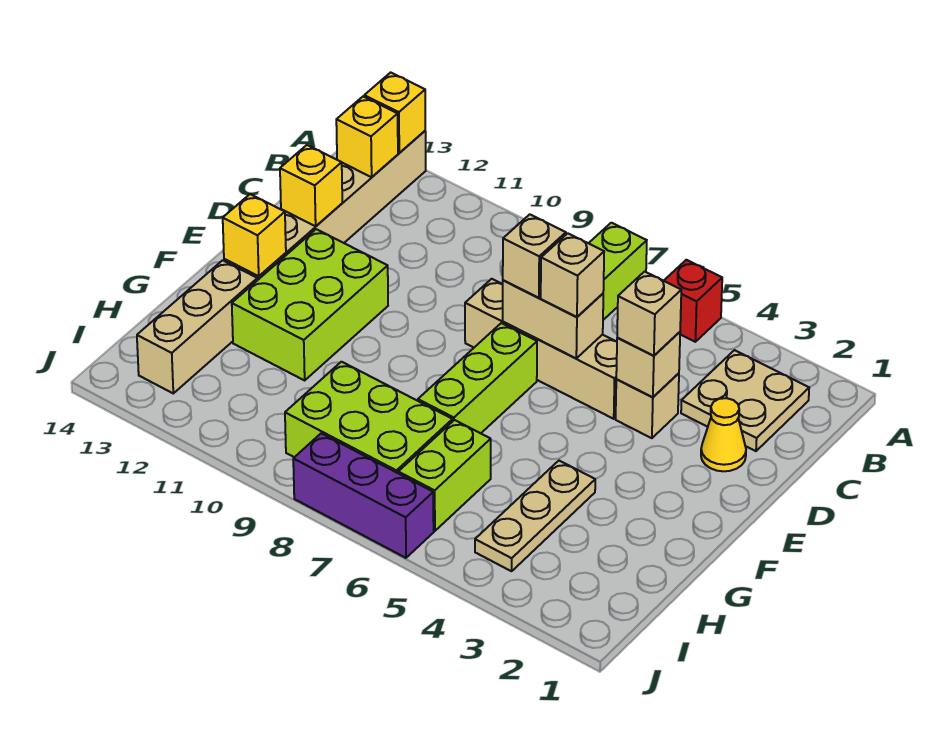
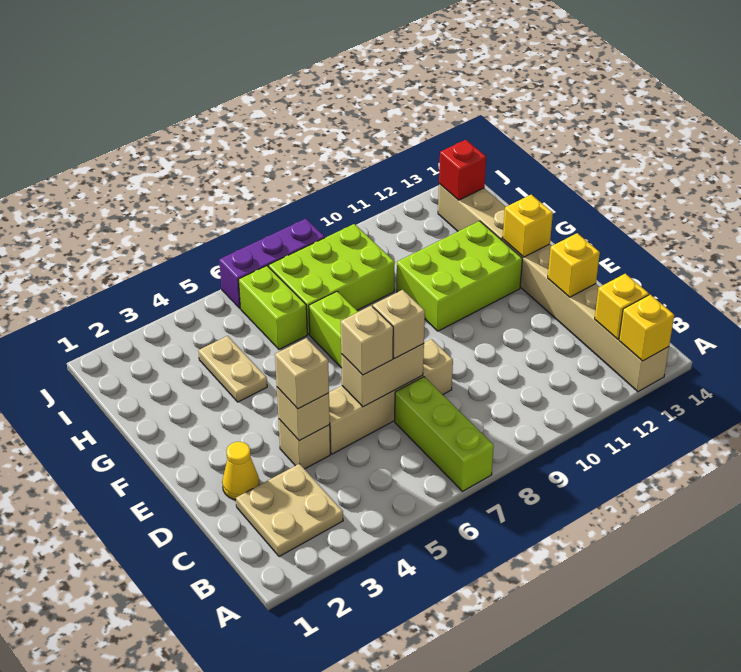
red brick A5 level 1 -> red brick I13 level 2
lime brick E11:G12 level 1 -> lime brick F10:G12 level 1
tan plate G4:I4 level 1 -> tan plate G4:H4 level 1

